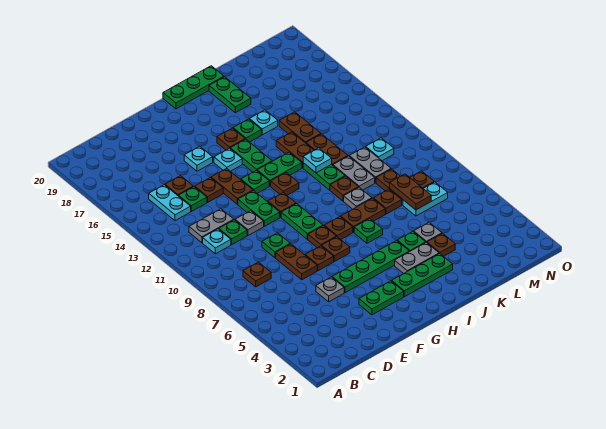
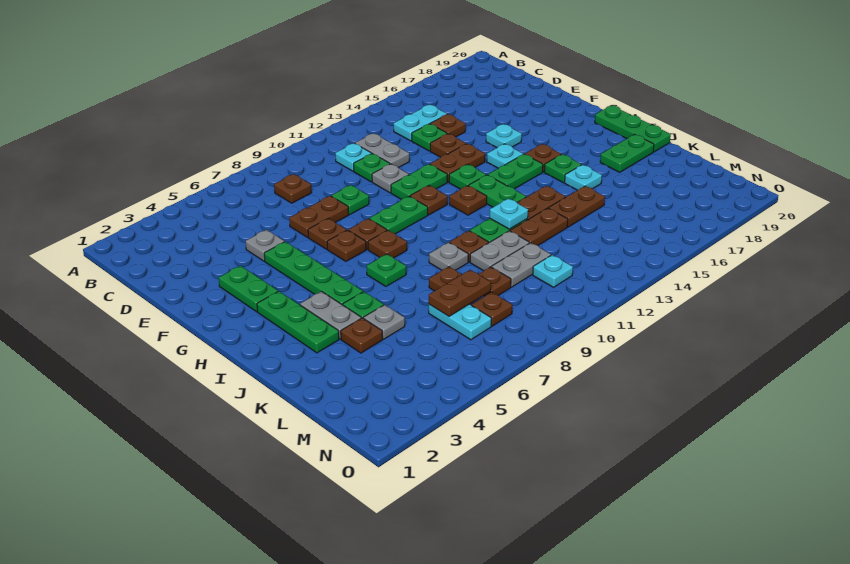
brown plate I8:J8 level 1 -> none

